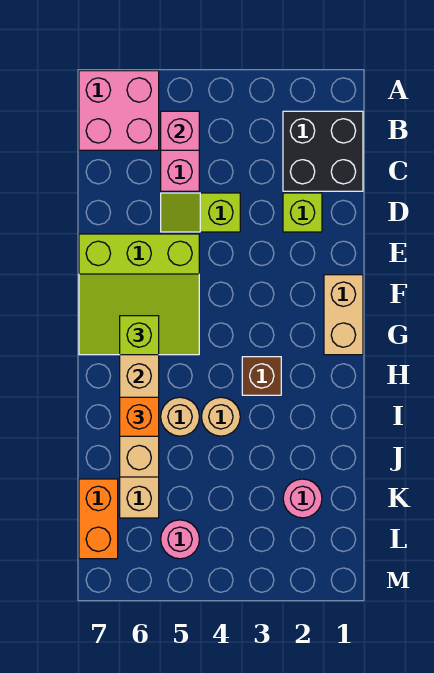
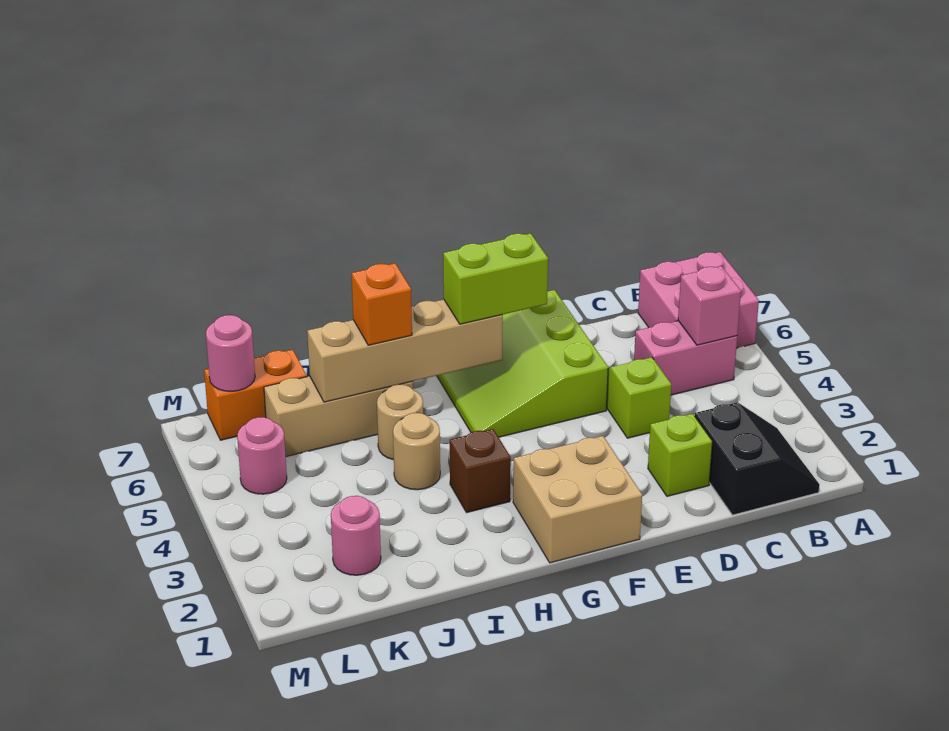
black brick B1:C2 level 1 -> black slope B1:C2 level 1 top C
tan brick F1:G1 level 1 -> tan brick F1:G2 level 1
lime brick G6 level 3 -> lime brick F6:G6 level 3
none -> pink round brick L7 level 2

